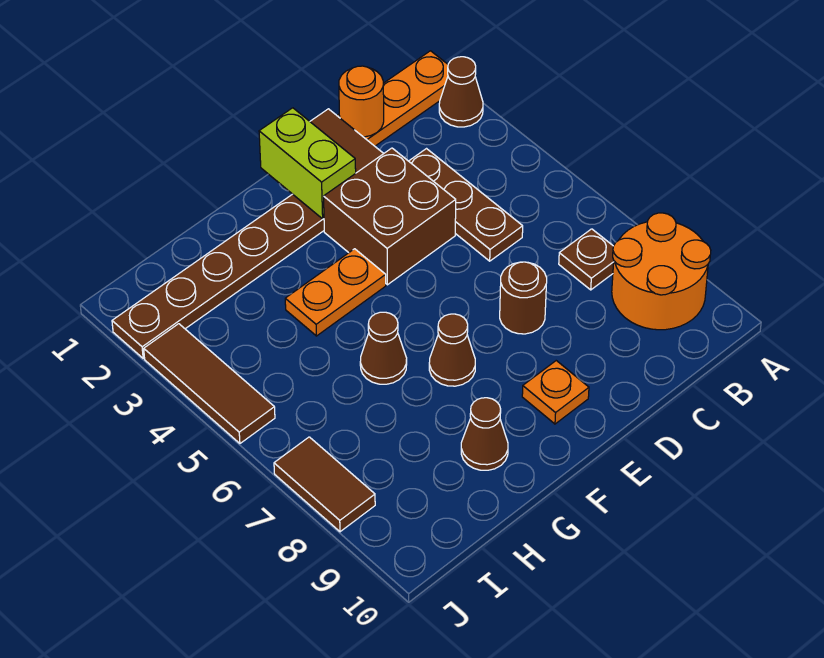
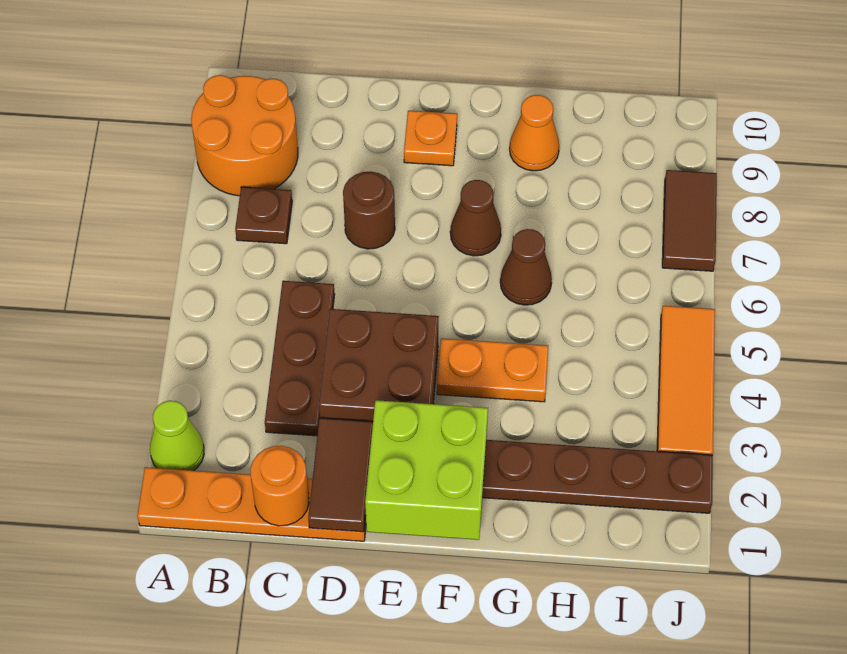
brown cone A2 level 1 -> lime cone A2 level 1
lime brick E1:E2 level 2 -> lime brick E1:F2 level 2
brown cone G9 level 1 -> orange cone G9 level 1
brown tile J3:J5 level 1 -> orange tile J3:J5 level 1

